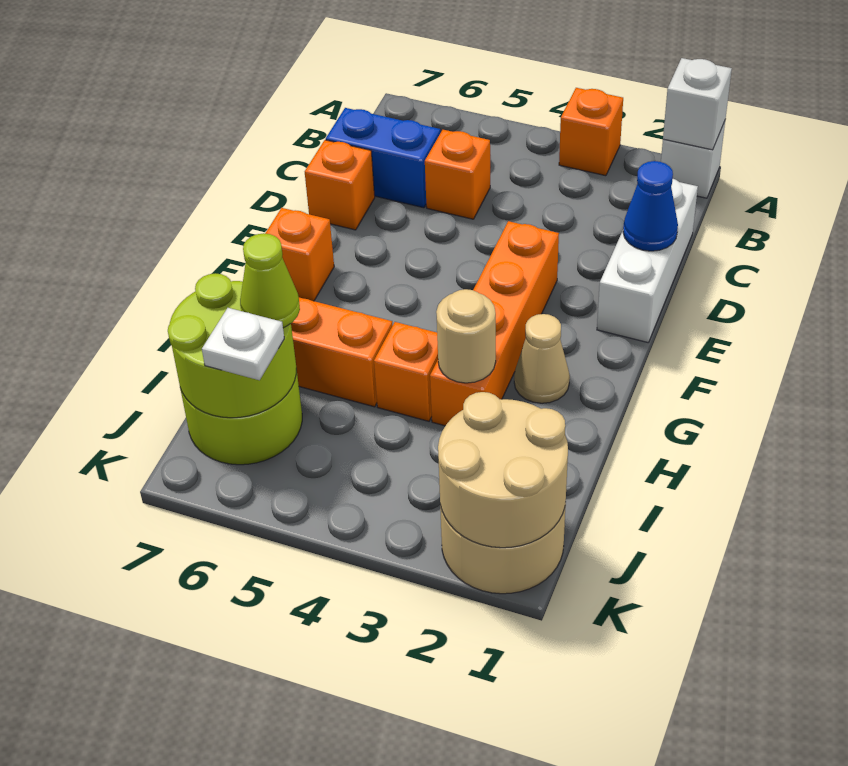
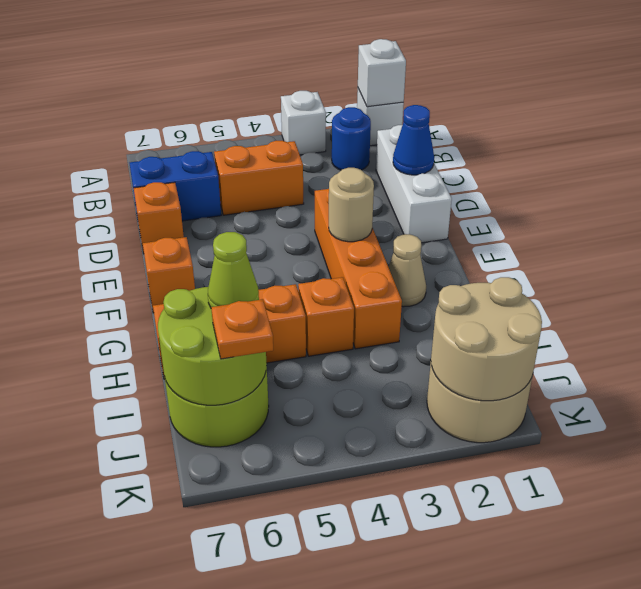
orange brick A3 level 1 -> white brick A3 level 1
none -> blue round brick B2 level 1
orange brick C5 level 1 -> orange brick C4:C5 level 1
tan round brick H3 level 2 -> tan round brick F3 level 2
white plate J6 level 3 -> orange plate J6 level 3

